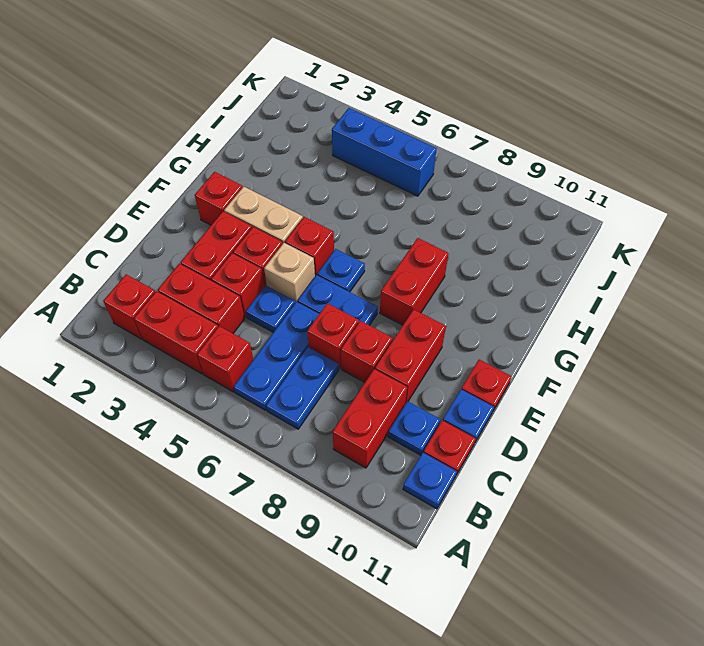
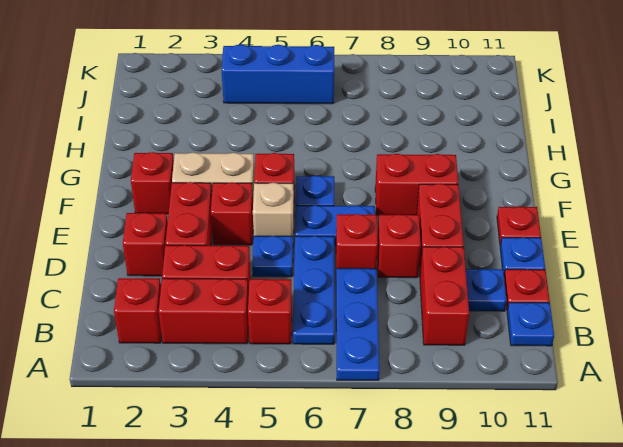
blue plate B7:C7 level 1 -> blue plate A7:C7 level 1
red brick D4 level 1 -> red brick D2 level 1
red brick F8:G8 level 1 -> red brick F8:F9 level 1

